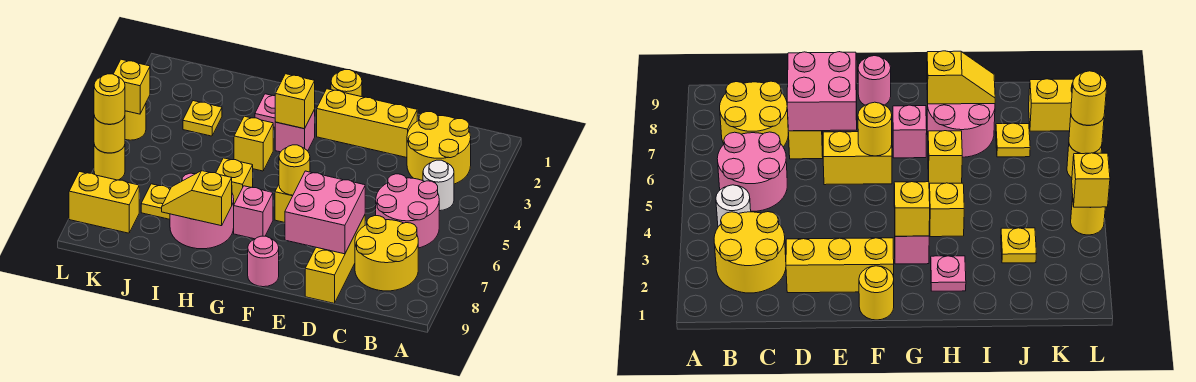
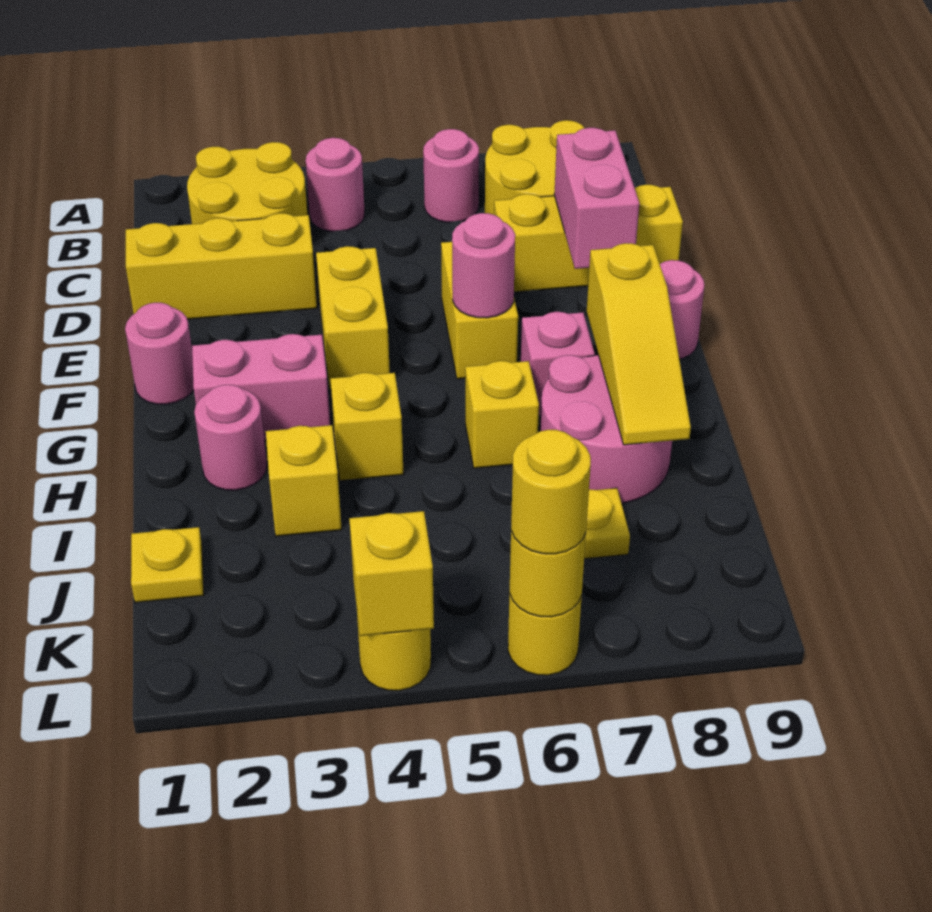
white round brick B4 level 1 -> pink round brick B4 level 1
pink round brick B5:C6 level 1 -> pink round brick B6 level 1
yellow brick D2:F2 level 1 -> yellow brick D1:D3 level 1
pink brick D7:E8 level 2 -> pink brick D8:E8 level 2
yellow round brick F1 level 1 -> pink round brick F1 level 1
yellow round brick F6 level 2 -> pink round brick F6 level 2
pink brick G3 level 1 -> pink brick G2:G3 level 1
yellow brick G3 level 2 -> yellow brick I3 level 1
pink plate H2 level 1 -> pink round brick H2 level 1
yellow slope H8:I8 level 2 top H -> yellow slope G8:I8 level 2 top G
yellow plate J3 level 1 -> yellow plate J1 level 1
yellow brick K8:L8 level 1 -> yellow brick E4:F4 level 1

